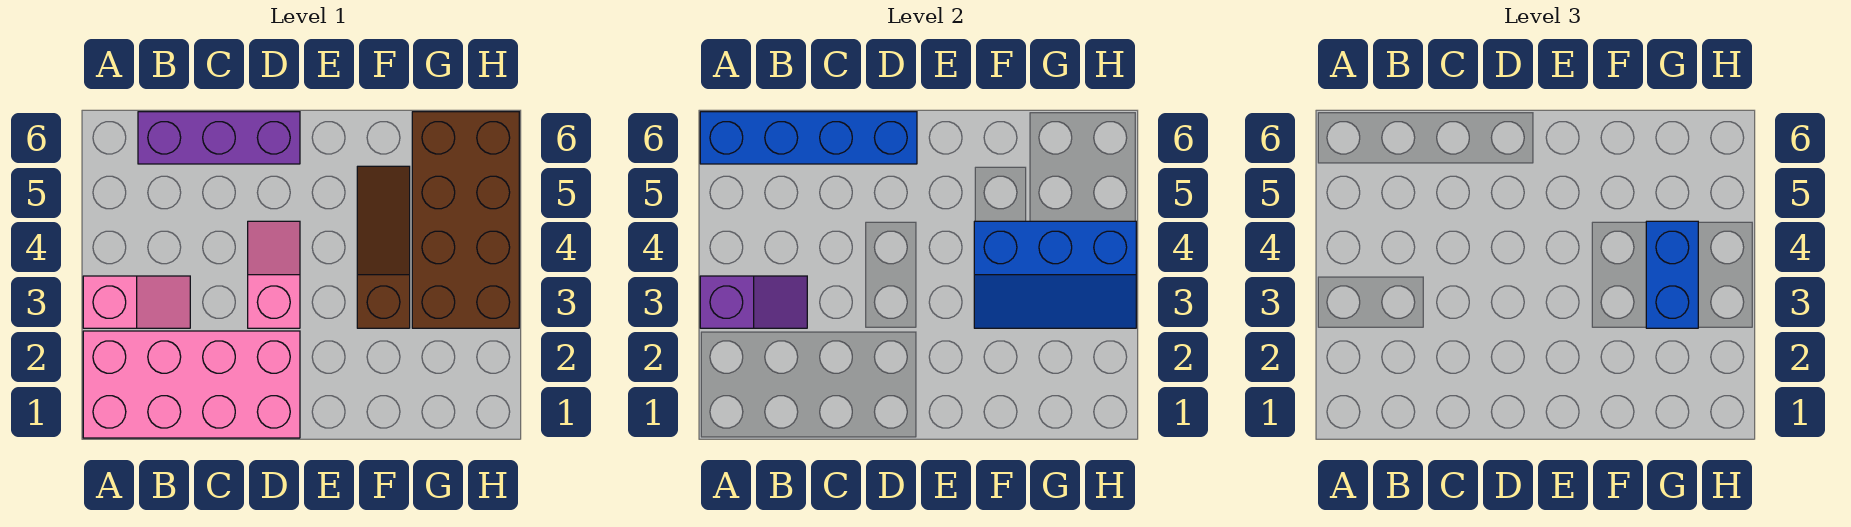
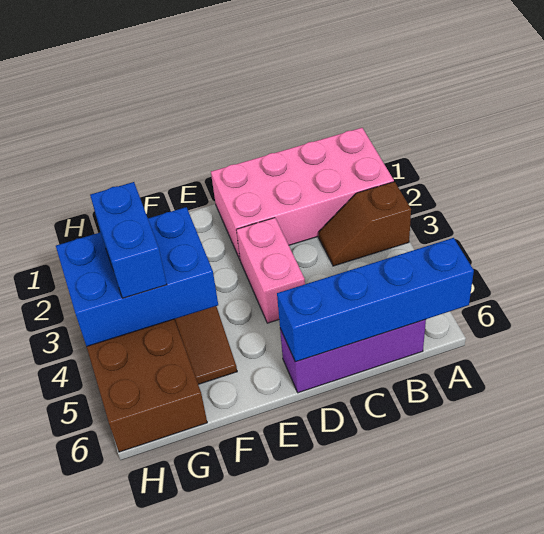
pink slope A3:B3 level 1 top A -> brown slope A3:B3 level 1 top A
purple slope A3:B3 level 2 top A -> none
pink slope D3:D4 level 1 top 3 -> pink brick D3:D4 level 1
blue slope F3:H4 level 2 top 4 -> blue brick F3:H4 level 2

